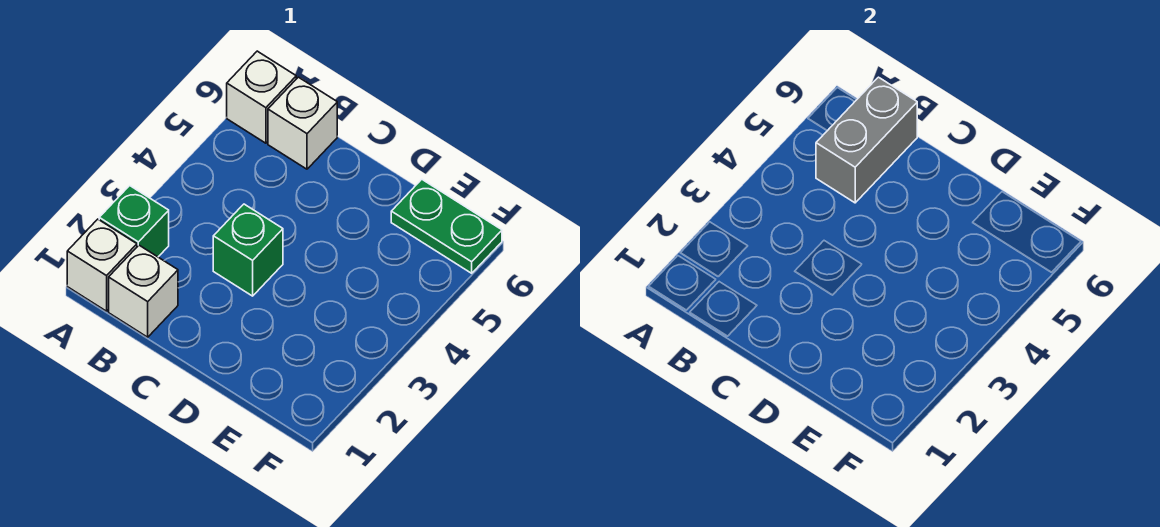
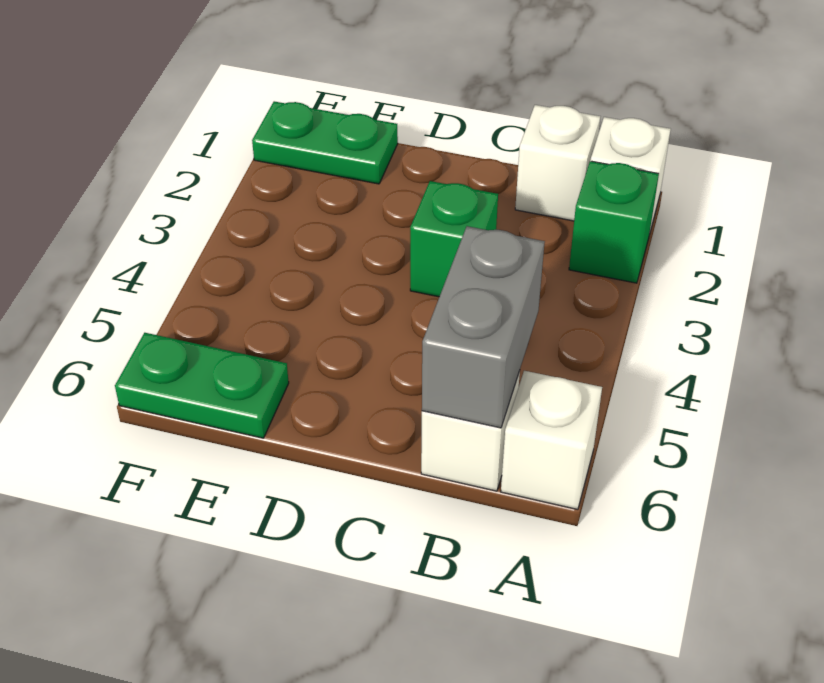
none -> green plate E1:F1 level 1

